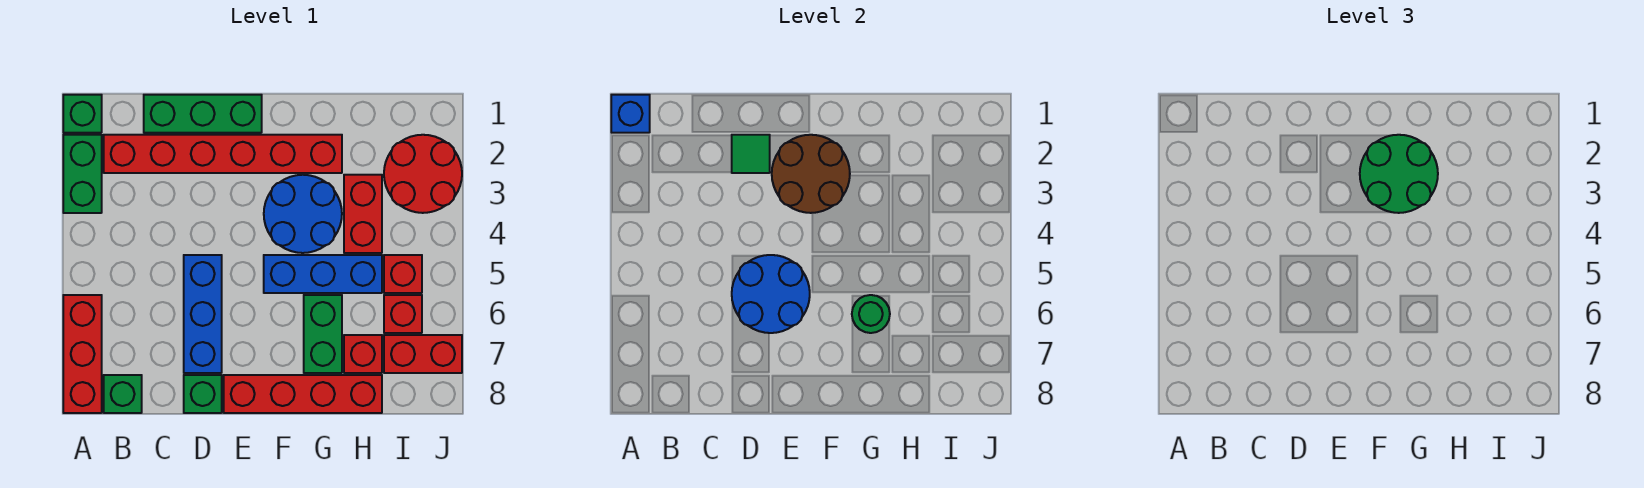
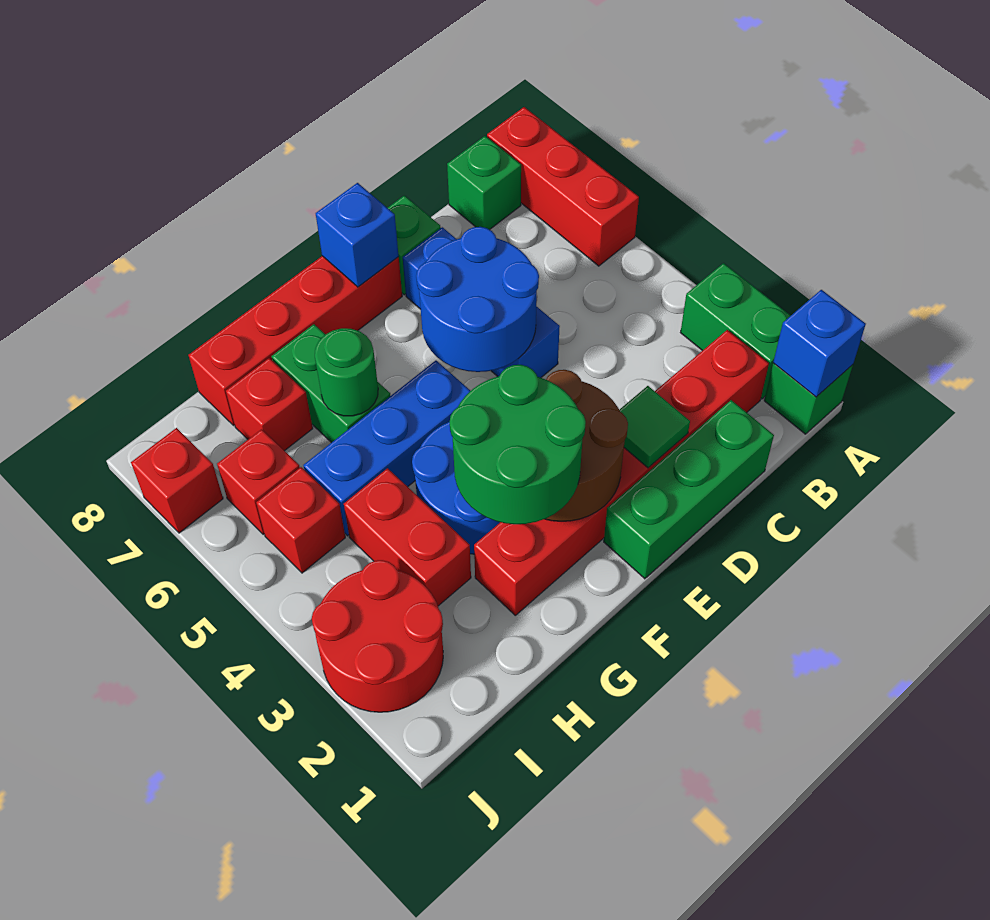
none -> blue brick E8 level 2
red brick I7:J7 level 1 -> red brick J7 level 1

